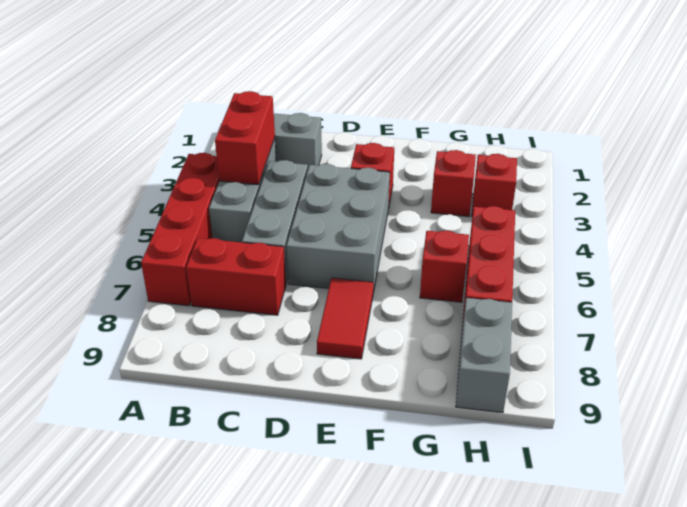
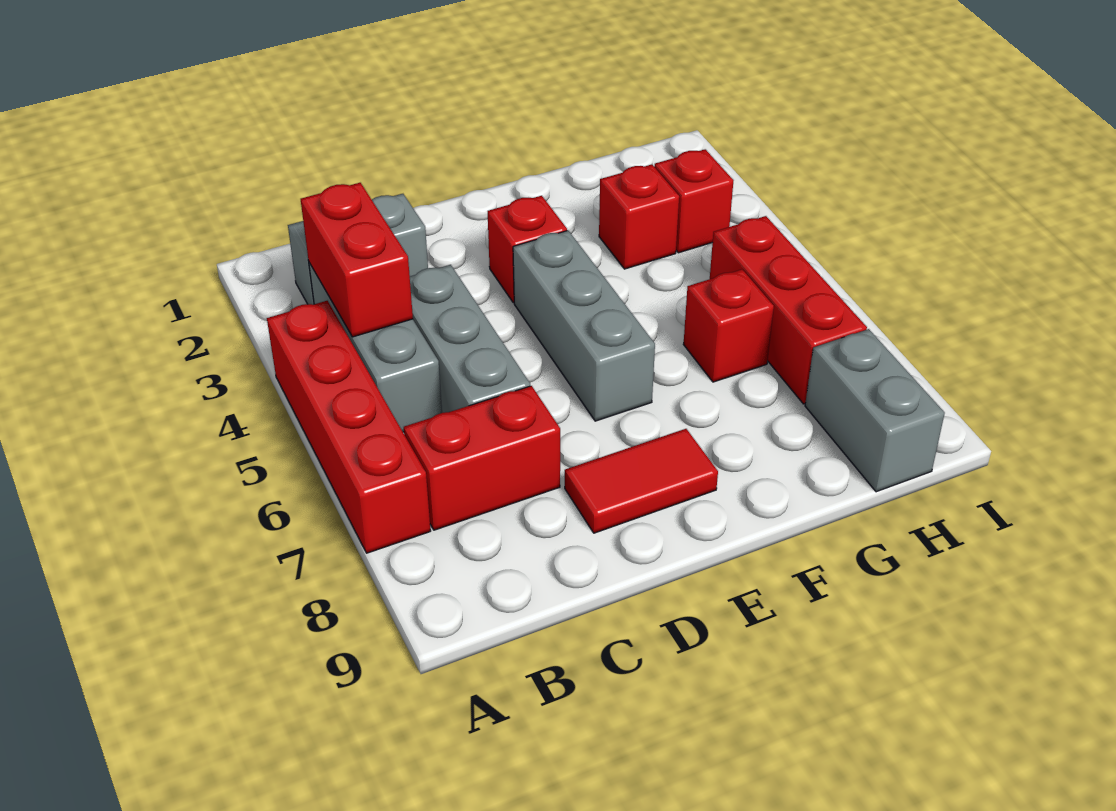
grey brick D4:E6 level 1 -> grey brick E4:E6 level 1
red tile E7:E8 level 1 -> red tile D8:E8 level 1

